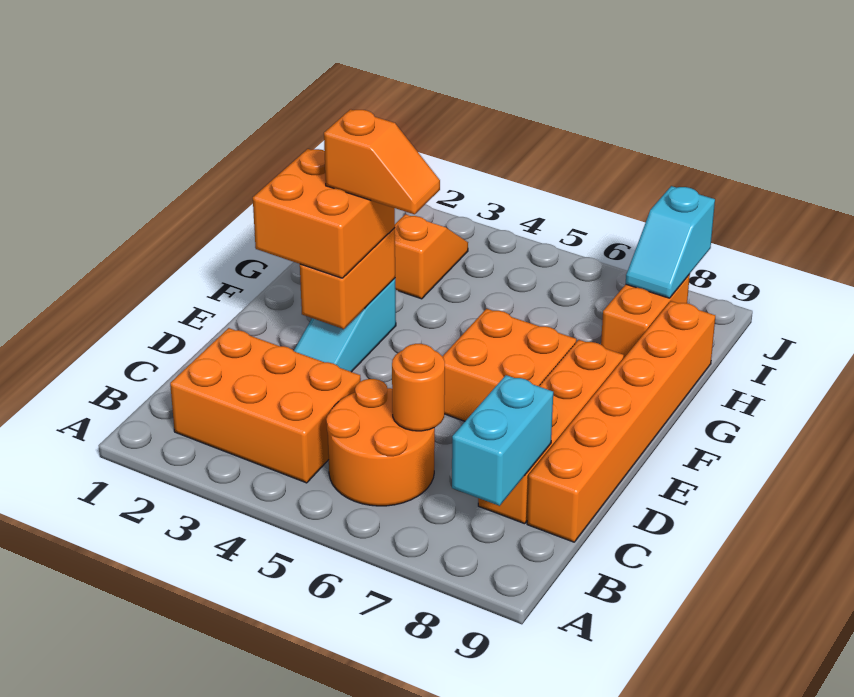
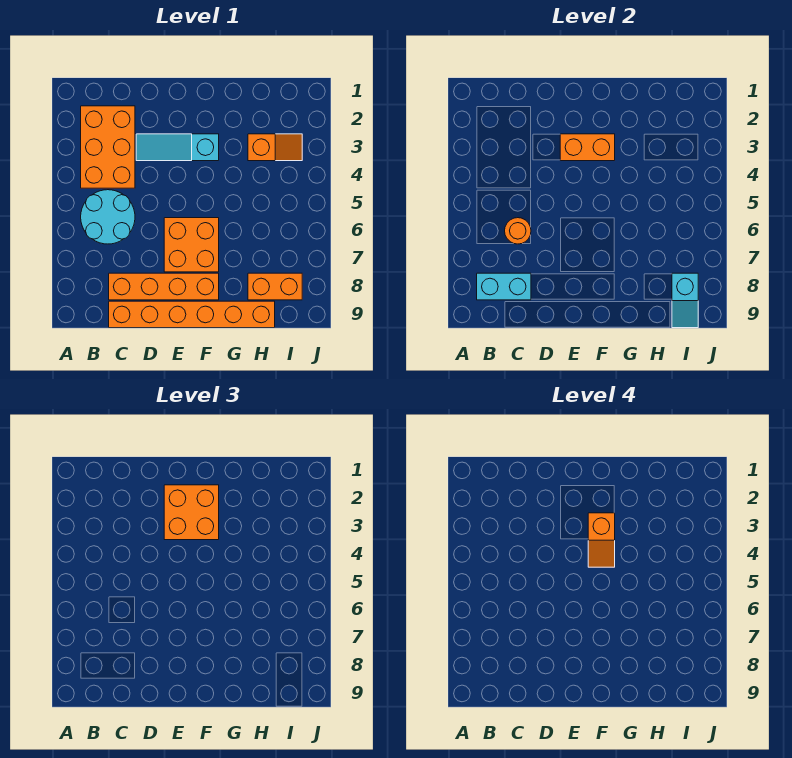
orange round brick B5:C6 level 1 -> cyan round brick B5:C6 level 1
cyan slope I8:J8 level 2 top J -> cyan slope I8:I9 level 2 top 8

